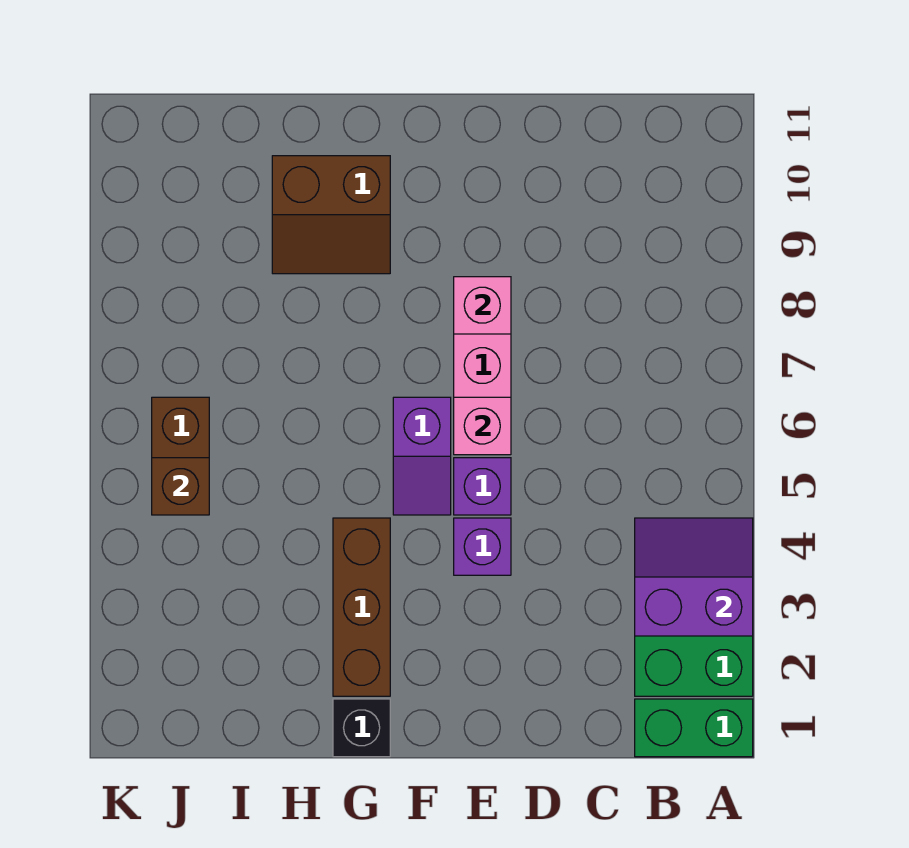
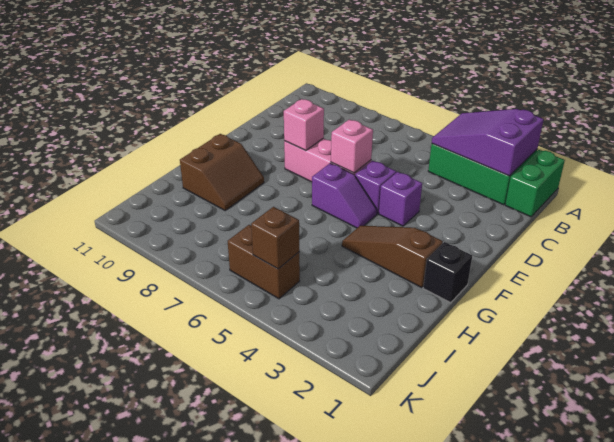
purple slope A3:B4 level 2 top 3 -> purple slope A2:B4 level 2 top 2
brown brick G2:G4 level 1 -> brown slope G2:G4 level 1 top 2

